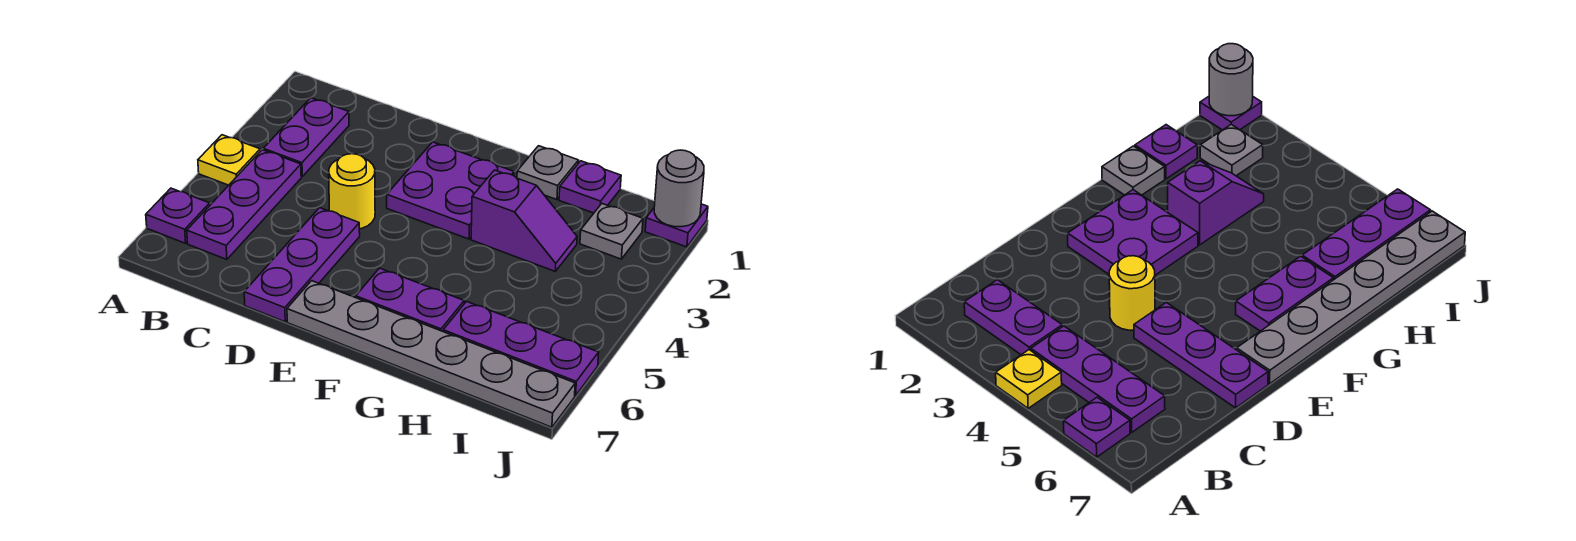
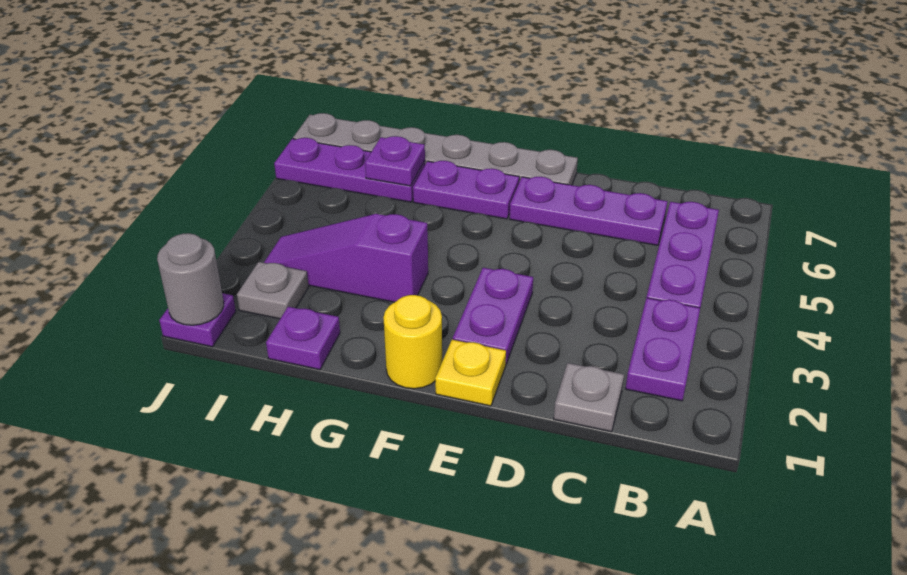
yellow plate A4 level 1 -> yellow plate E1 level 1
purple plate A6 level 1 -> purple plate H6 level 2
yellow round brick D4 level 1 -> yellow round brick F1 level 1
purple plate D5:D7 level 1 -> purple plate C6:E6 level 1
purple plate E2:F3 level 1 -> purple plate E2:E3 level 1
grey plate G1 level 1 -> grey plate C1 level 1
purple slope G3:H3 level 1 top G -> purple slope G3:I3 level 1 top G

